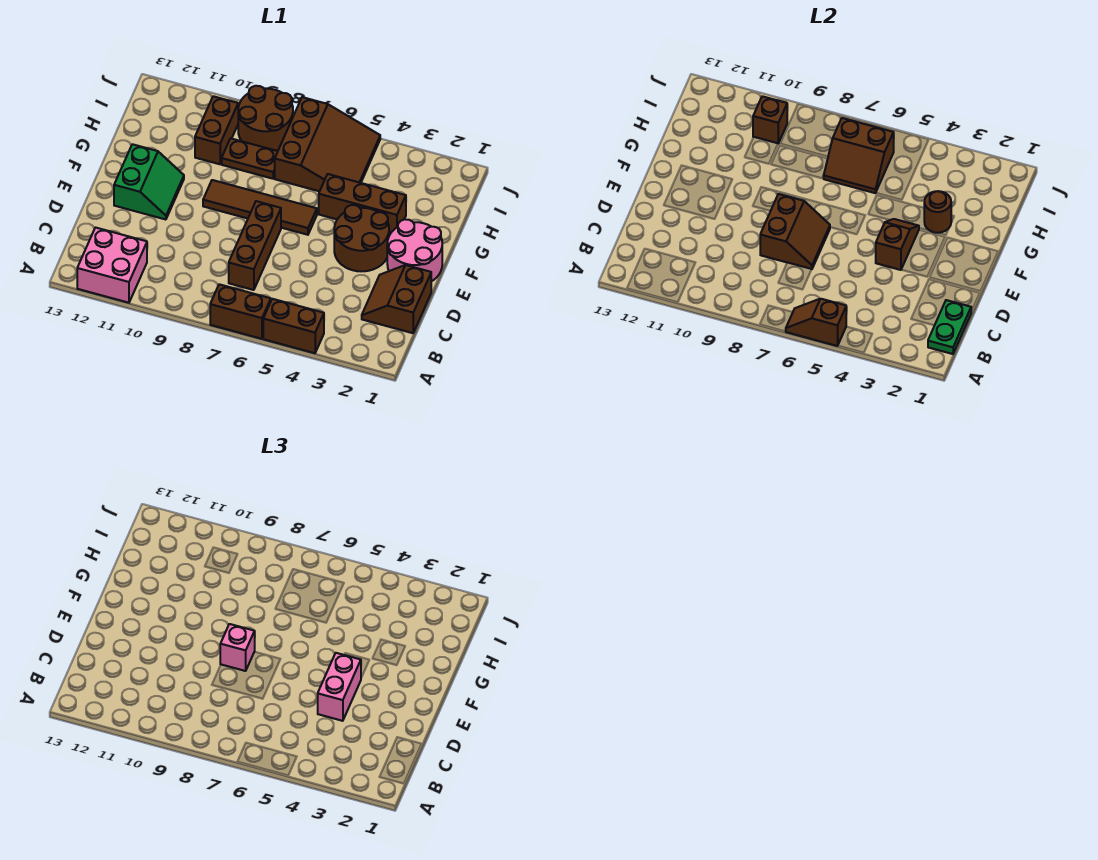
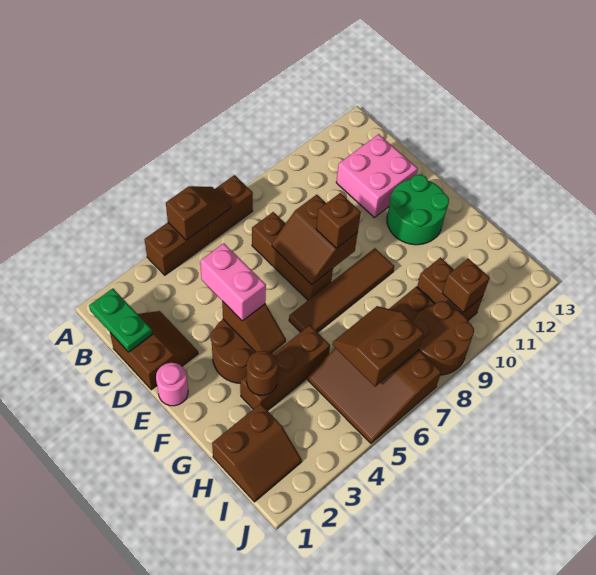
pink brick A11:B12 level 1 -> pink brick C11:D12 level 1
pink round brick E1:F2 level 1 -> pink round brick E1 level 1
pink brick E8 level 3 -> brown brick E8 level 3
green slope E11:F12 level 1 top 12 -> green round brick E11:F12 level 1
none -> brown slope H1:I2 level 1 top H

